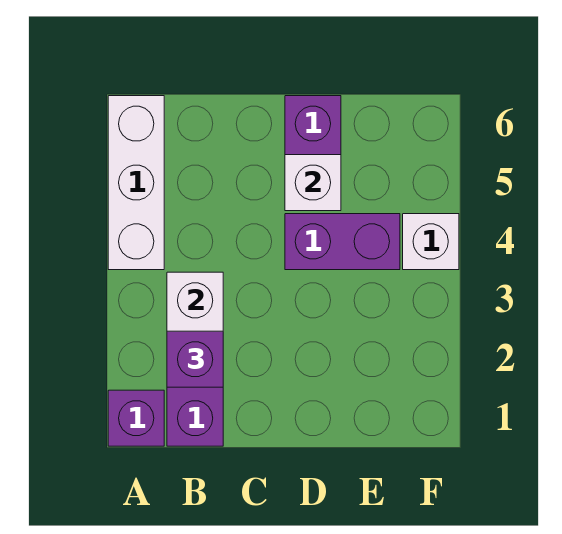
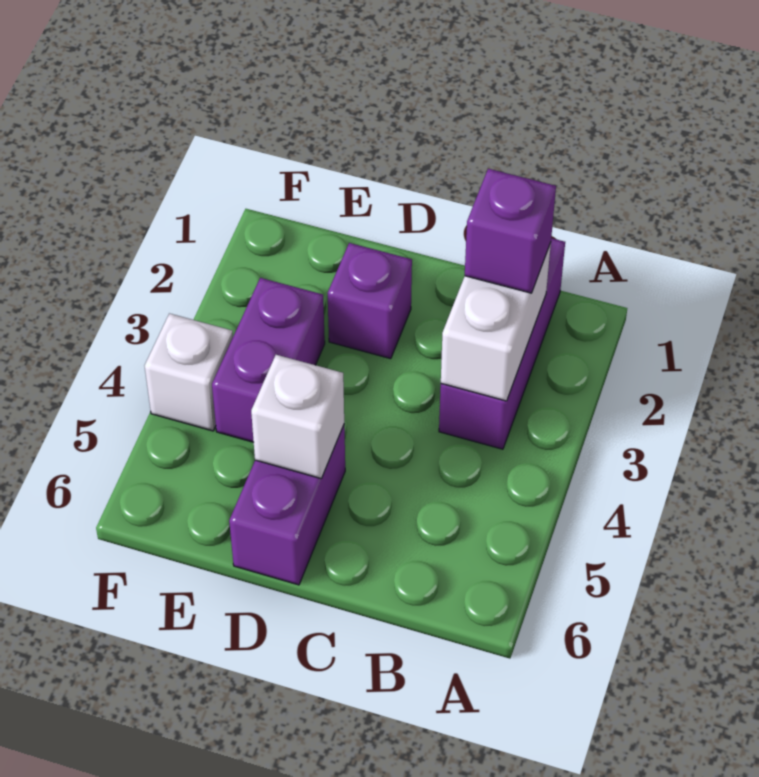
purple brick A1 level 1 -> purple brick D2 level 1
white brick A4:A6 level 1 -> none
purple brick D4:E4 level 1 -> purple brick E3:E4 level 1

